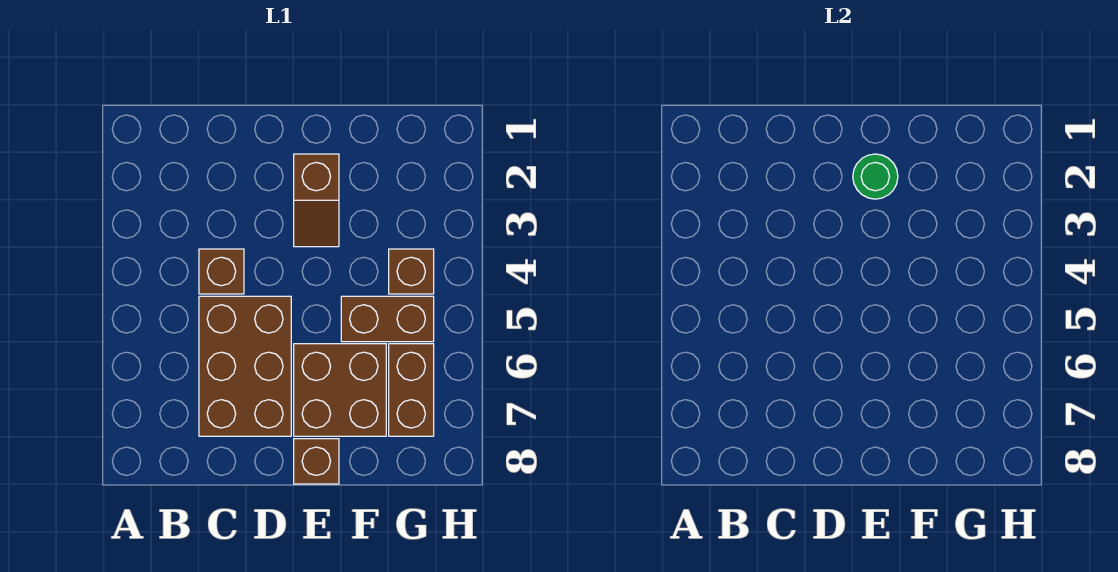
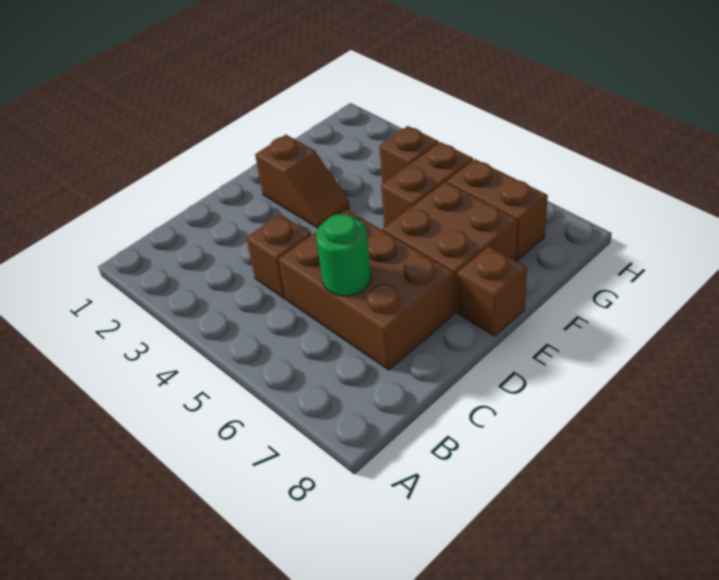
green round brick E2 level 2 -> green round brick C6 level 2

